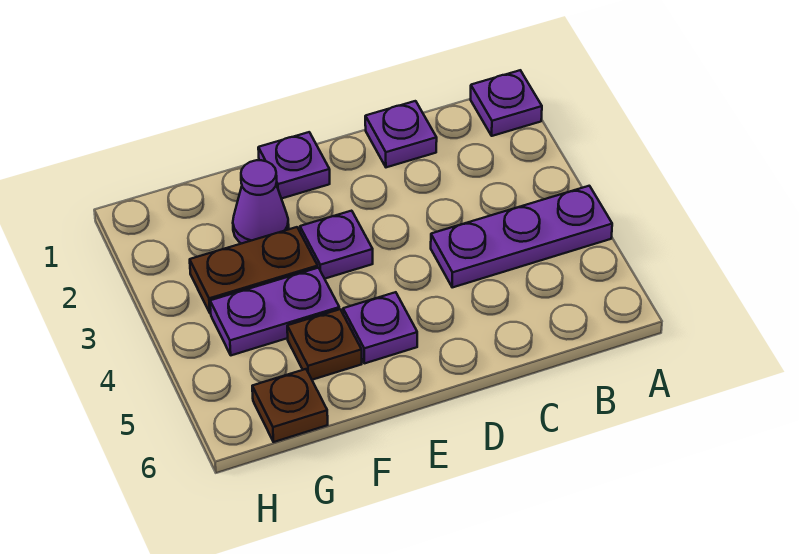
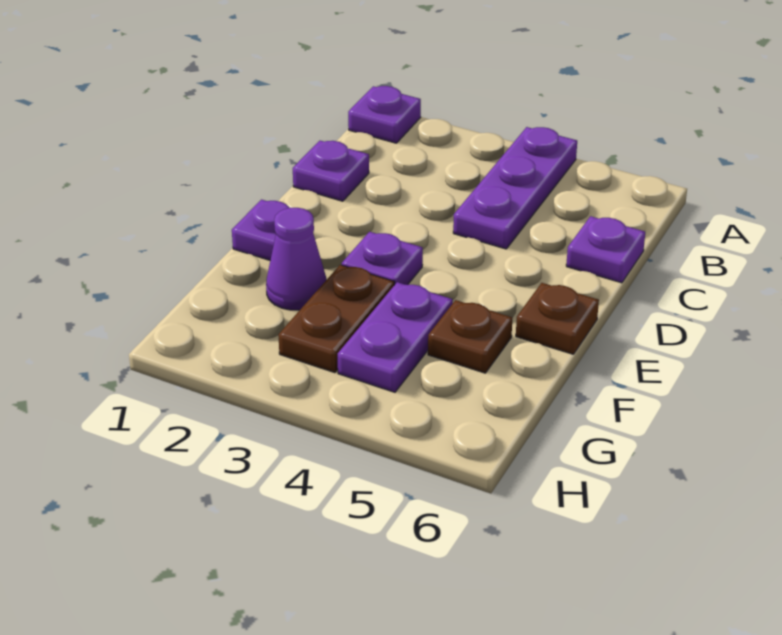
purple plate E5 level 1 -> purple plate C6 level 1
brown plate G6 level 1 -> brown plate E6 level 1

